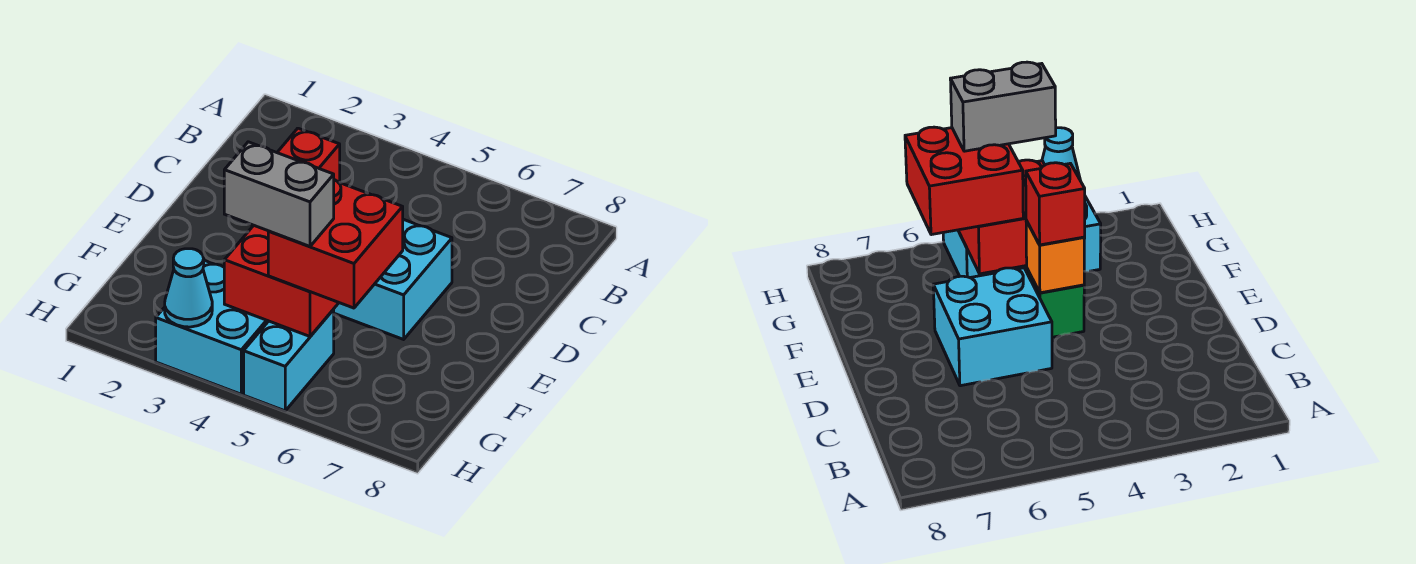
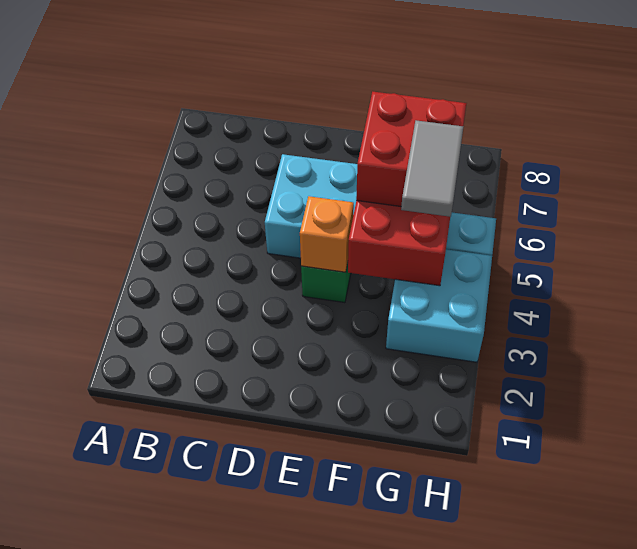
red brick E4 level 3 -> none
grey brick G4:G5 level 4 -> grey tile G4:G5 level 4
cyan cone H3 level 2 -> none

